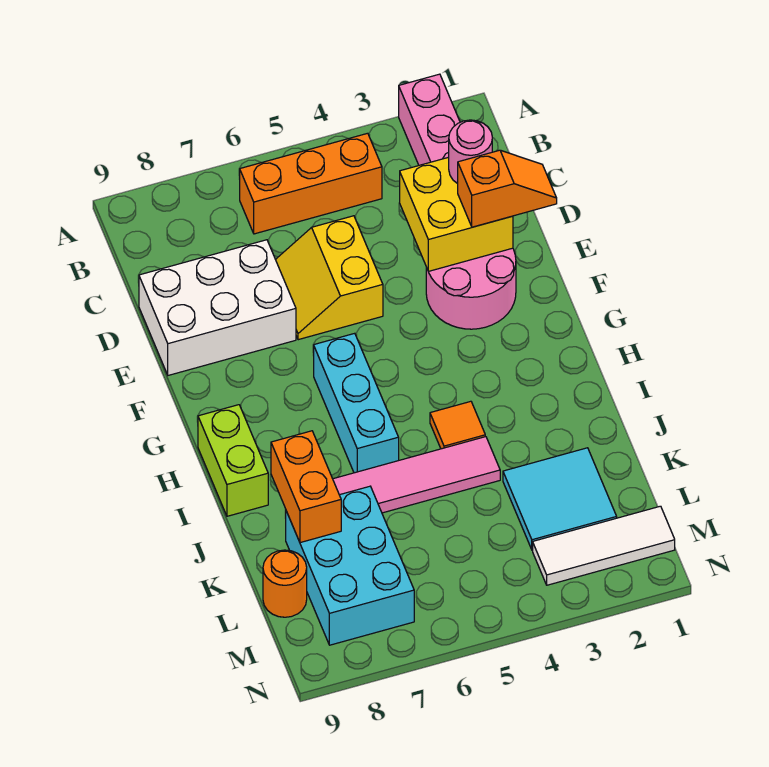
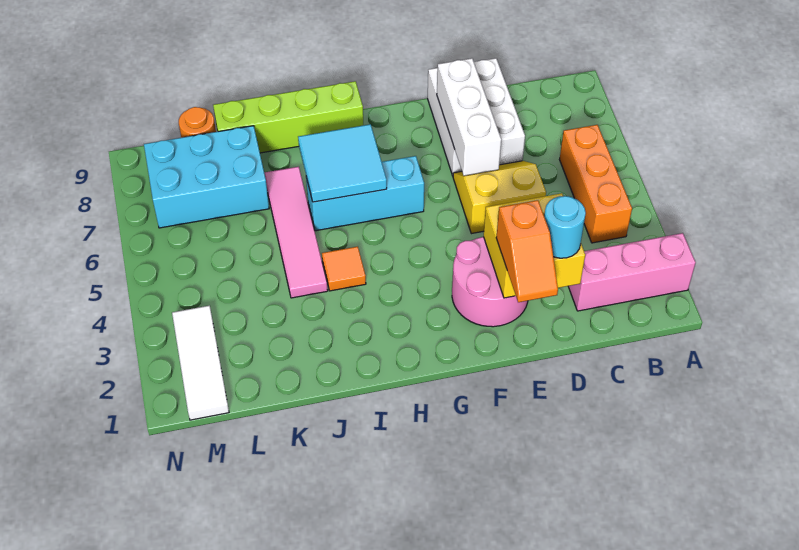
pink round brick D2 level 3 -> cyan round brick D2 level 3
none -> white brick E6:E8 level 2
lime brick H9:I9 level 1 -> lime brick H9:K9 level 1
orange brick J8:K8 level 2 -> none
cyan tile K2:L3 level 1 -> cyan tile H6:I7 level 2

